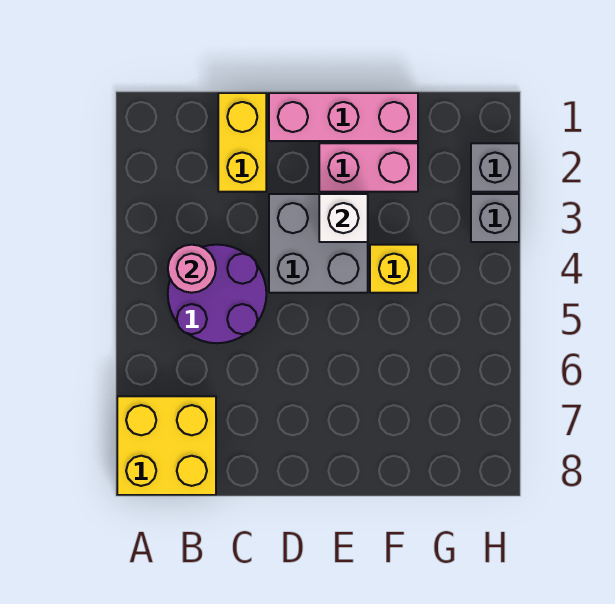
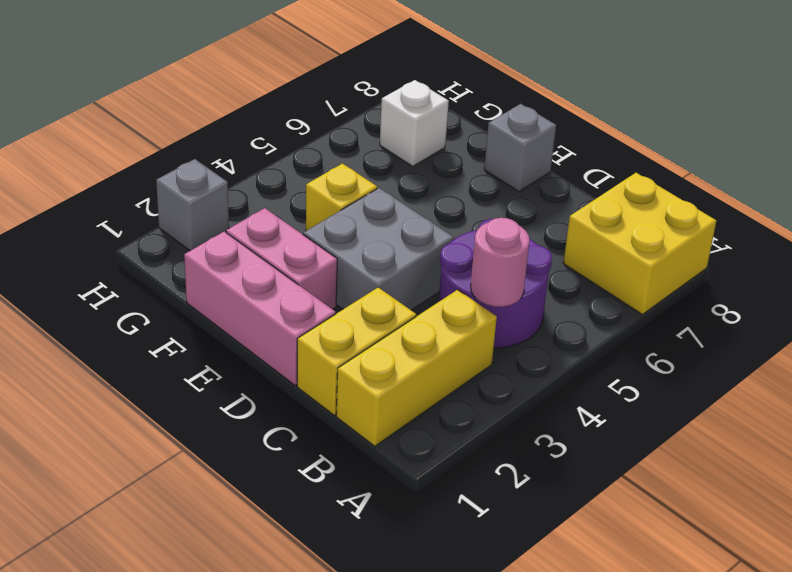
none -> yellow brick B1:B3 level 1
white brick E3 level 2 -> white brick G7 level 1
grey brick H3 level 1 -> grey brick E8 level 1

